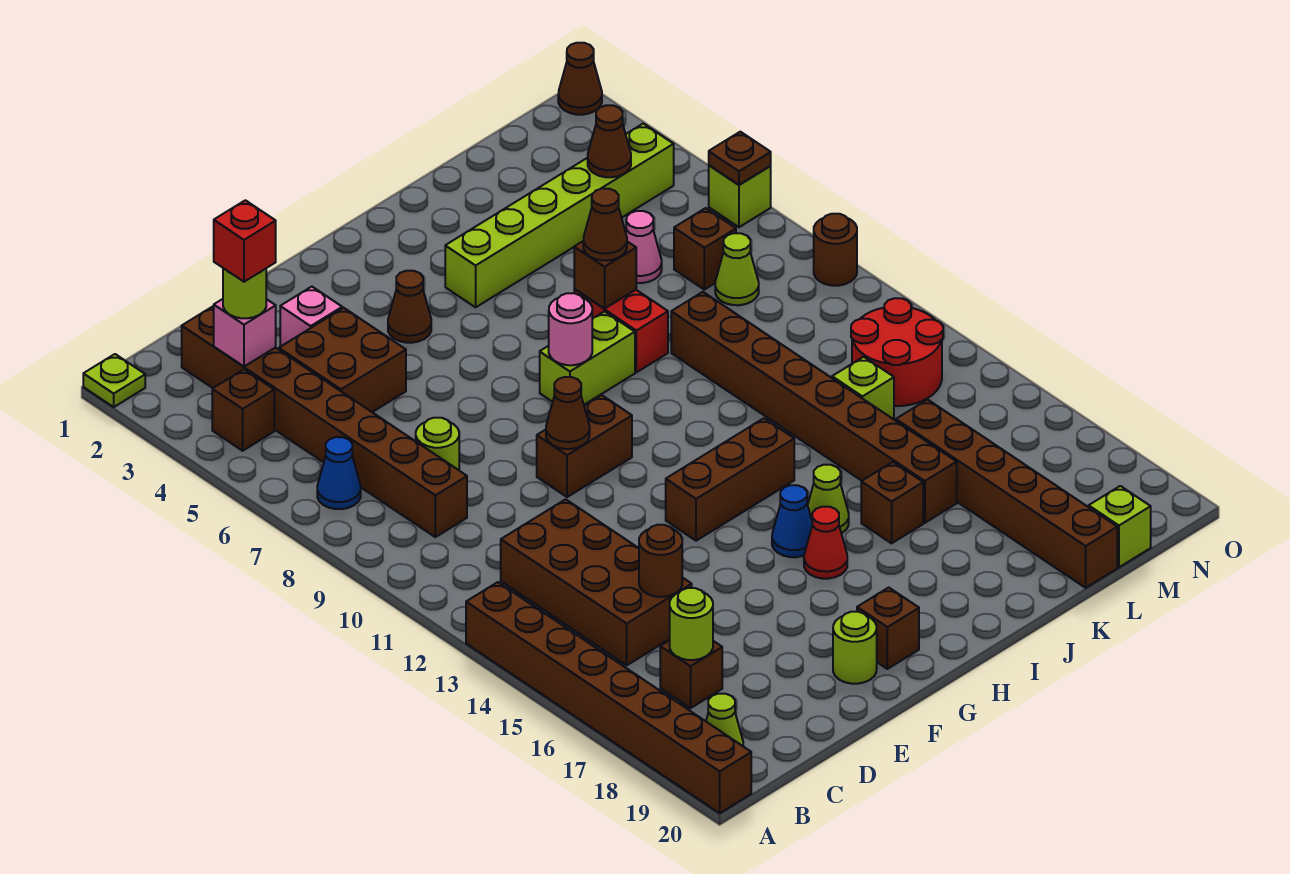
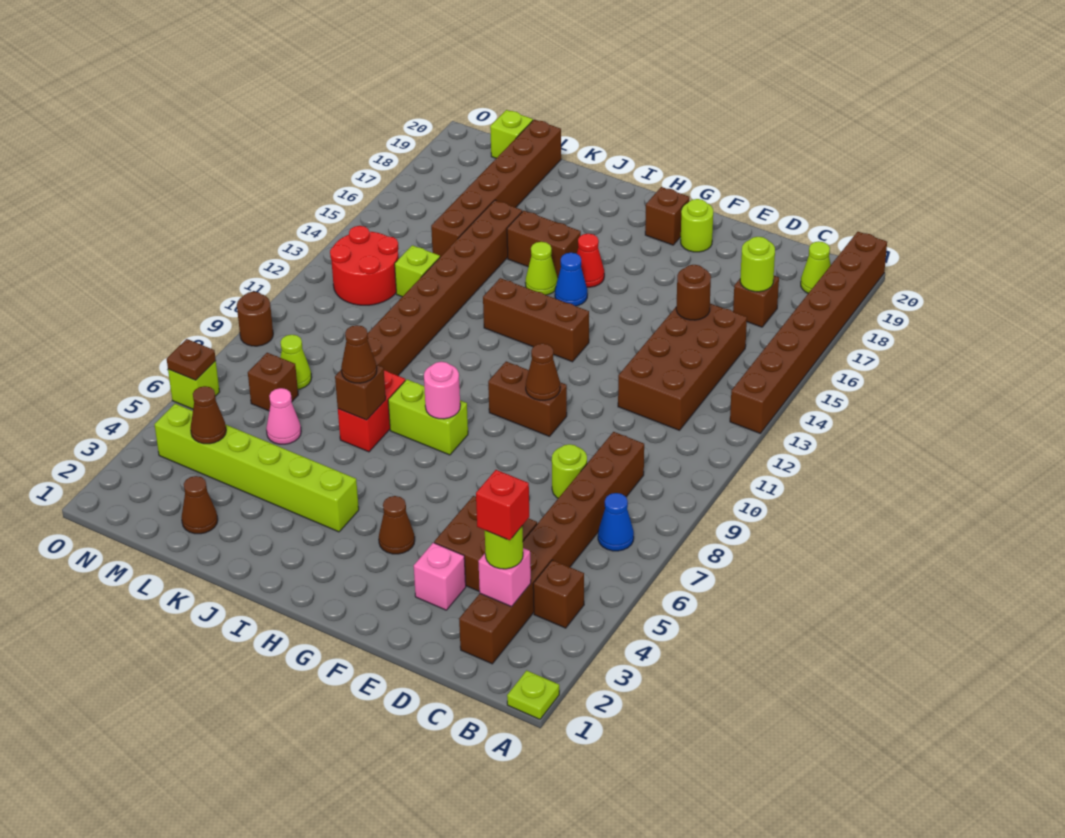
brown brick J16 level 1 -> brown brick I16:J16 level 1
brown cone O1 level 1 -> brown cone L2 level 1

